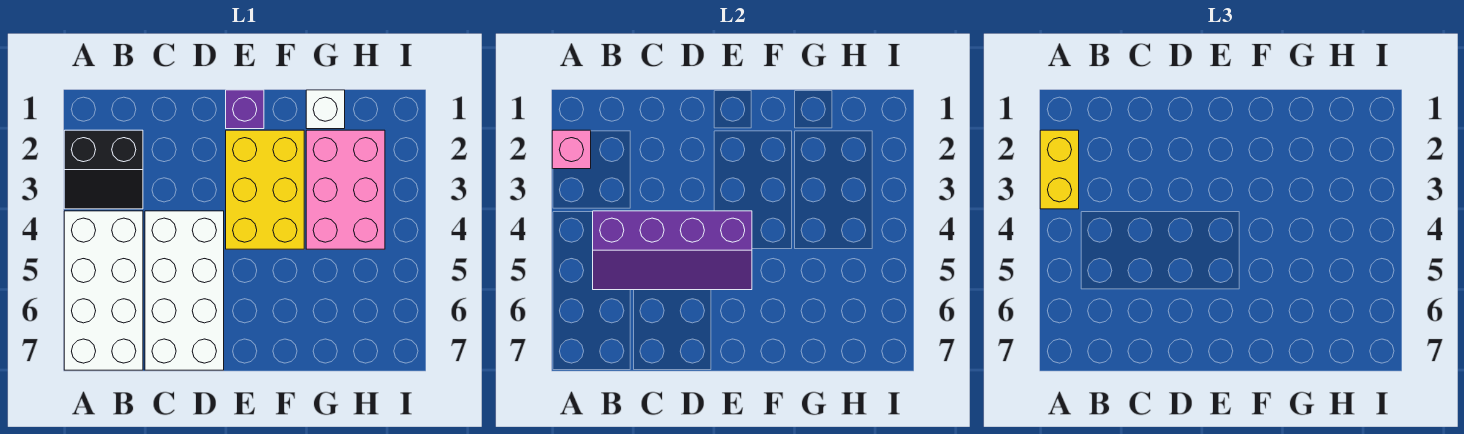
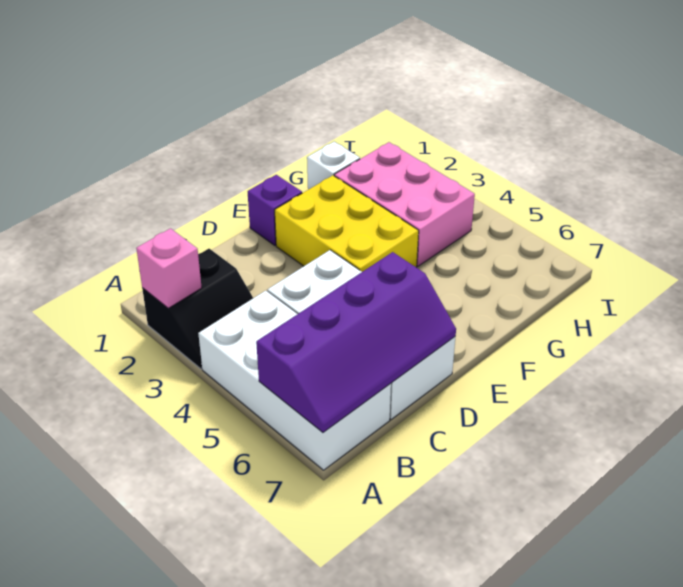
yellow brick A2:A3 level 3 -> none
purple slope B4:E5 level 2 top 4 -> purple slope A6:D7 level 2 top 6

